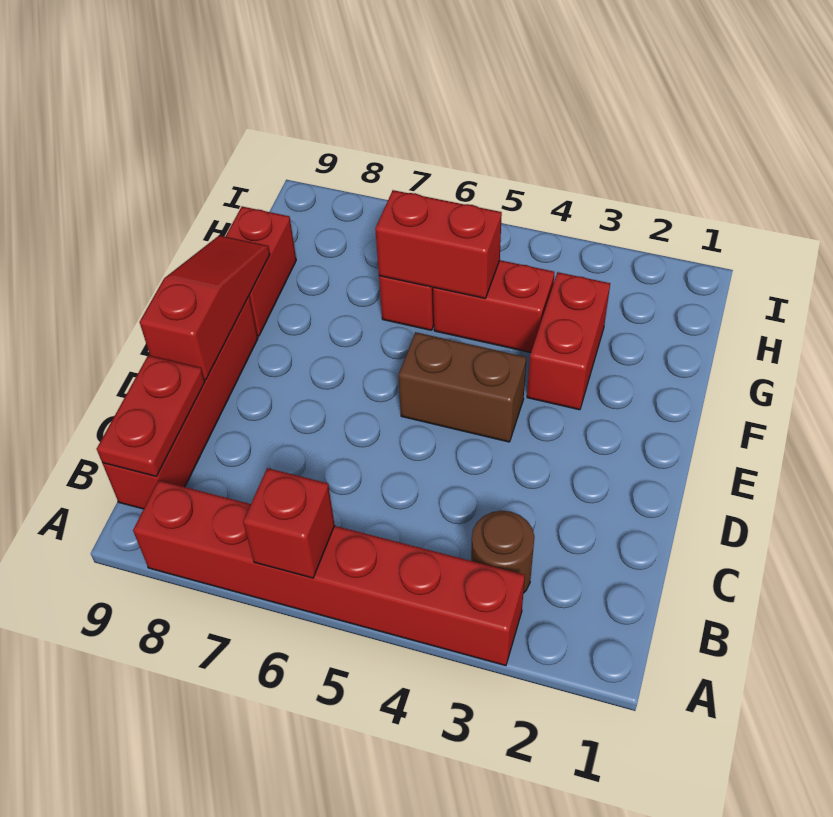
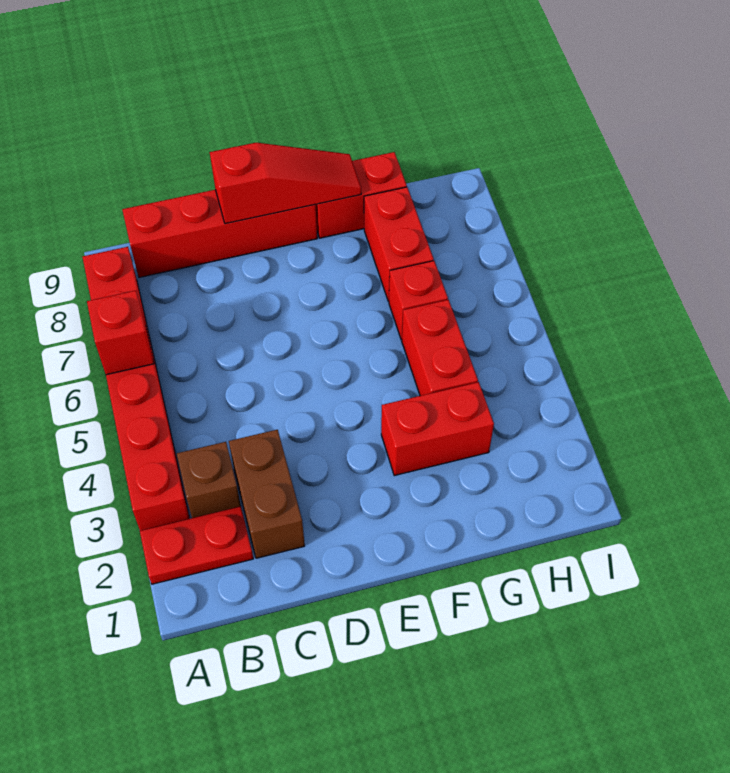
brown round brick B3 level 1 -> brown brick B3 level 1
red plate B9:C9 level 2 -> red plate A2:B2 level 1
brown brick E4:E5 level 1 -> brown brick C2:C3 level 1
red brick G5:G6 level 2 -> red brick G7:G8 level 1

